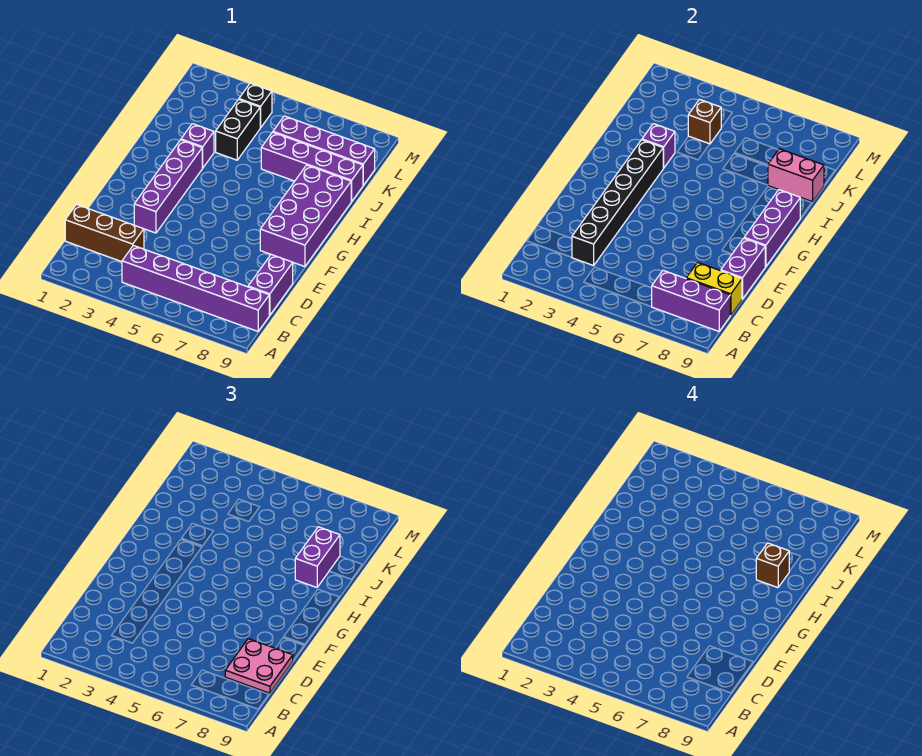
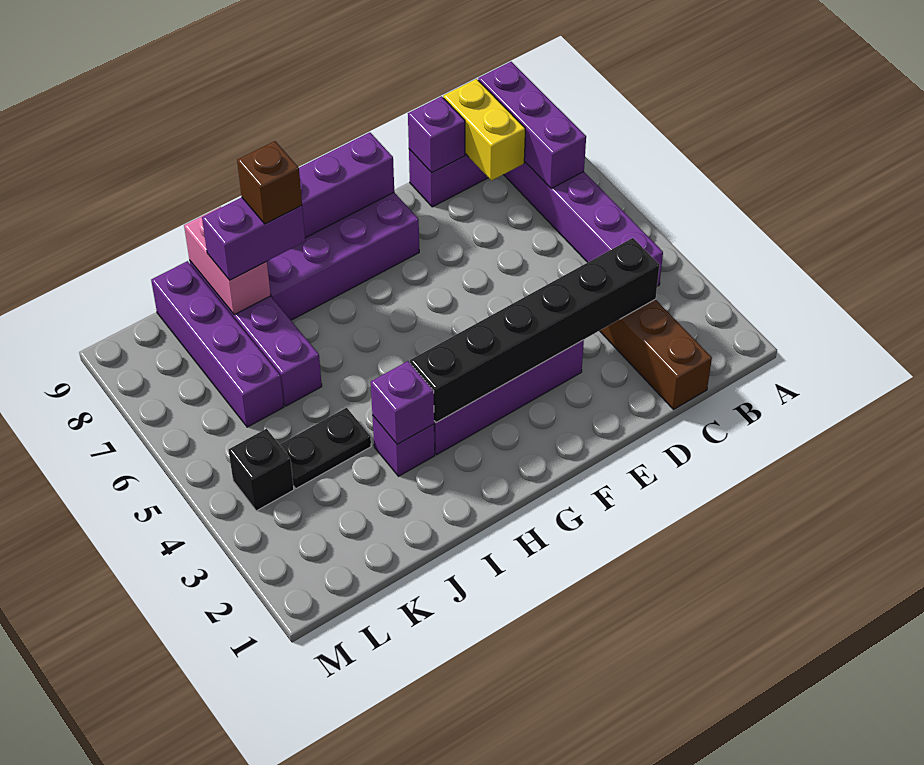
pink plate C8:D9 level 3 -> none
purple brick D9:E9 level 2 -> purple brick D9 level 2
black brick J4:K4 level 1 -> black plate J4:K4 level 1
brown brick K4 level 2 -> none

